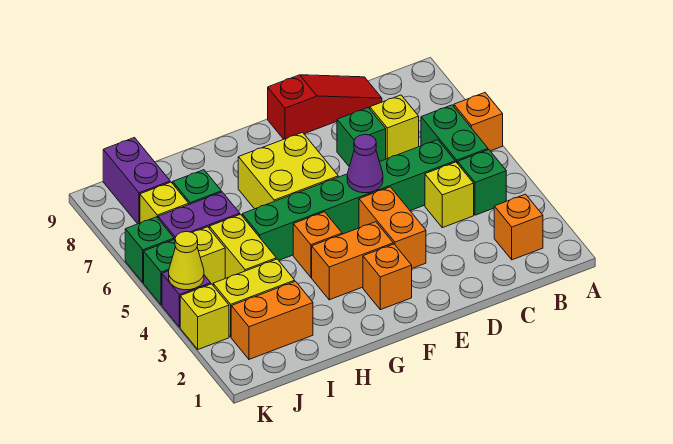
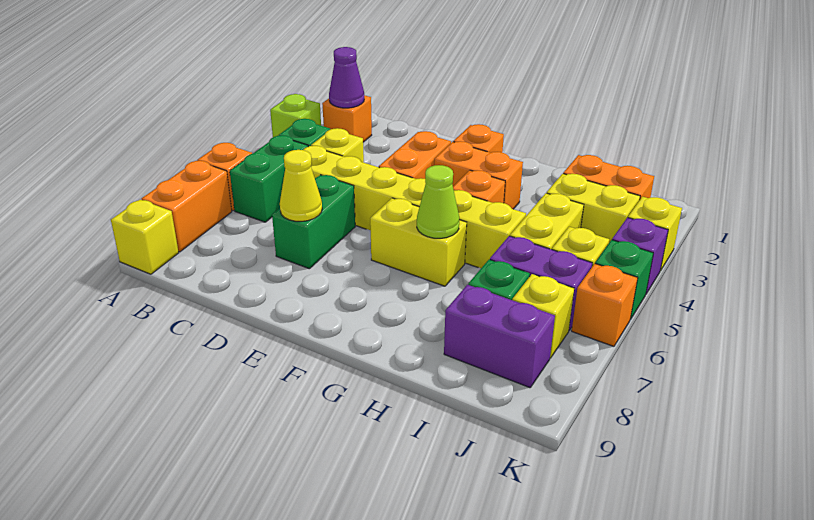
none -> lime brick A3 level 1
none -> orange brick A7:A8 level 1
green brick C5:H5 level 1 -> yellow brick C5:H5 level 1
yellow brick C7 level 1 -> yellow brick A9 level 1
red slope C9:E9 level 1 top E -> none
green brick D7 level 1 -> green brick D6:D7 level 1
purple cone E5 level 2 -> purple cone B2 level 2
yellow brick F6:G7 level 1 -> yellow brick F6:G6 level 1
none -> lime cone G6 level 2
purple brick J8:J9 level 1 -> purple brick I8:J8 level 1
yellow cone K4 level 2 -> yellow cone D7 level 2
green brick K6 level 1 -> orange brick K6 level 1

